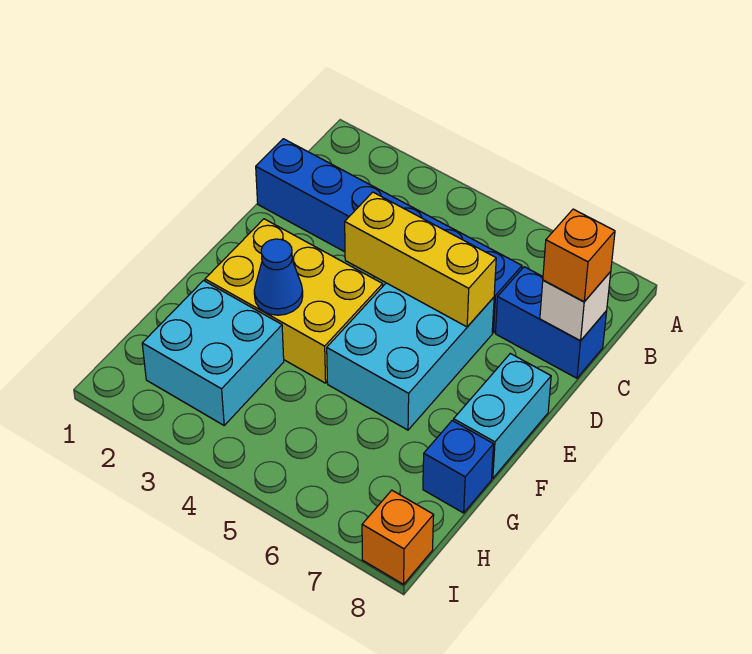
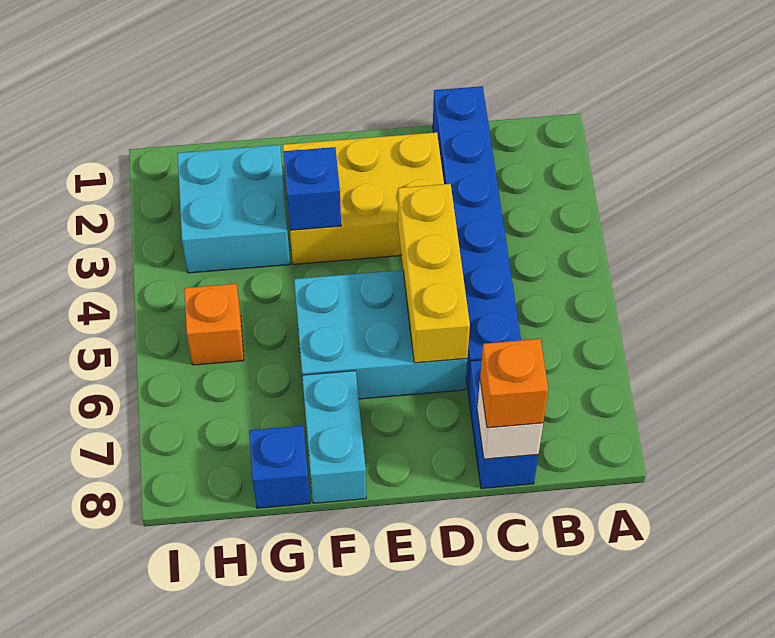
yellow brick E2:F4 level 1 -> yellow brick D2:F3 level 1
cyan brick E8:F8 level 1 -> cyan brick F7:F8 level 1
blue cone F3 level 2 -> blue brick F3 level 2
orange brick I8 level 1 -> orange brick H5 level 1

